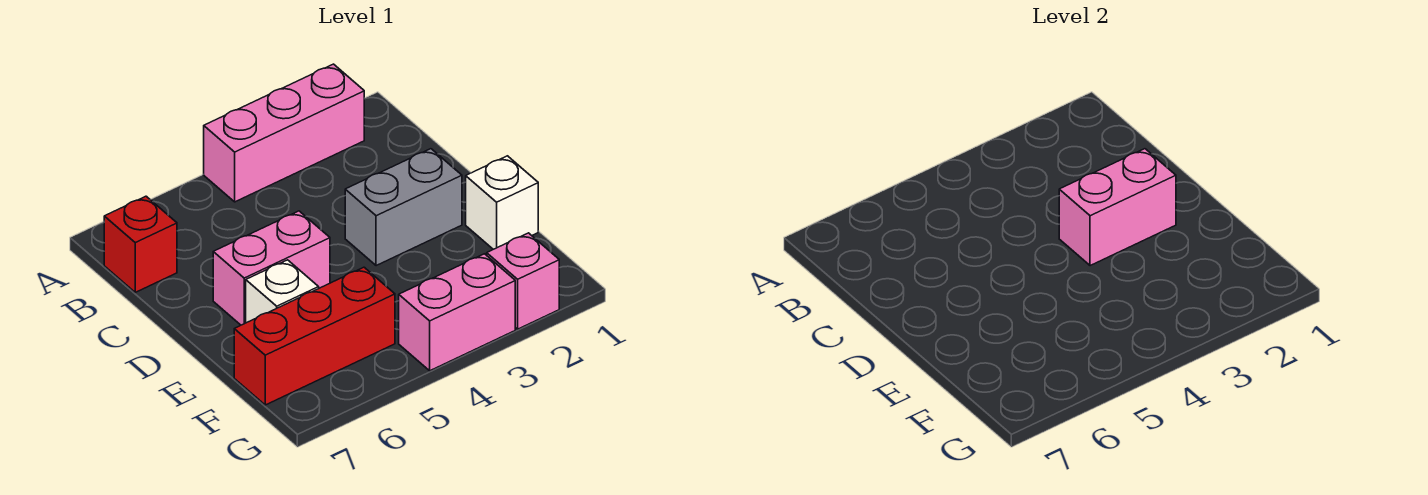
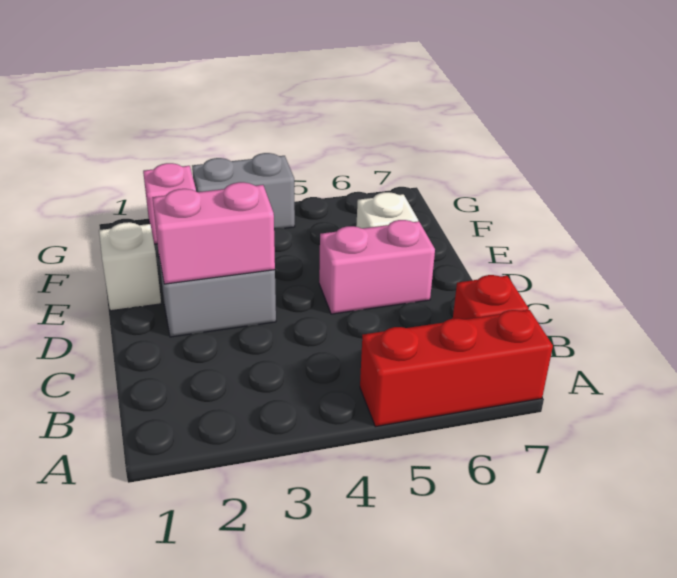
pink brick A2:A4 level 1 -> none
red brick F5:F7 level 1 -> red brick A5:A7 level 1
pink brick G3:G4 level 1 -> grey brick G3:G4 level 1

